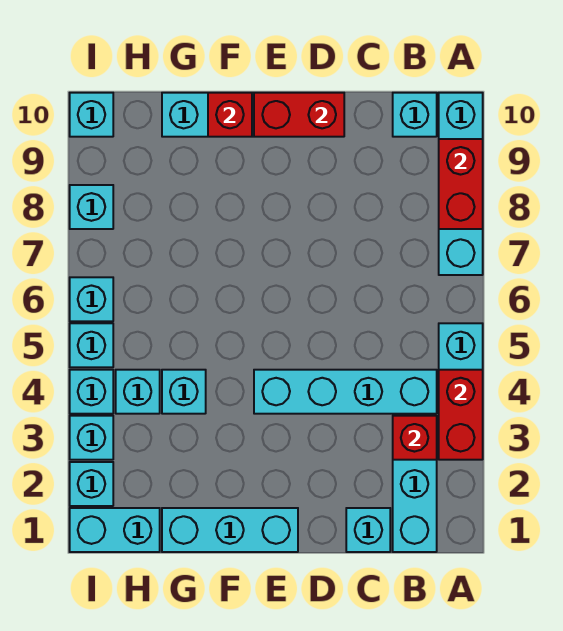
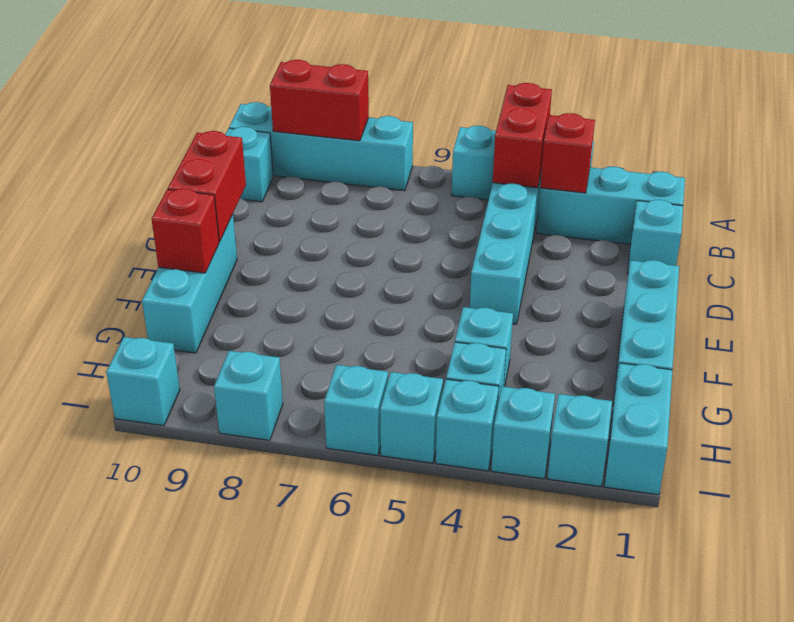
red brick A3:A4 level 2 -> red brick A4:B4 level 2

